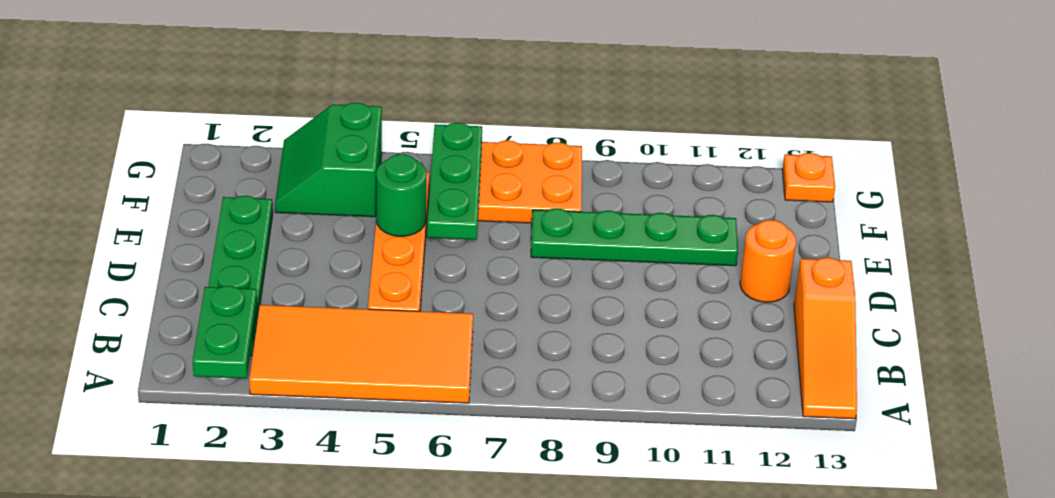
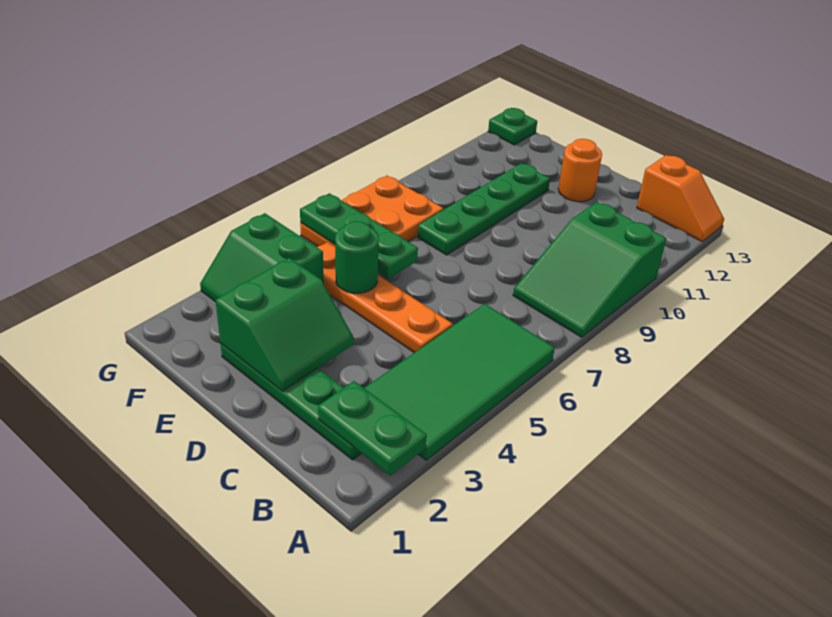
orange tile A3:B6 level 1 -> green tile A3:B6 level 1
none -> green slope A8:B10 level 1 top 10
orange slope A13:C13 level 1 top C -> orange slope A13:B13 level 1 top B
none -> green slope D2:E3 level 2 top E
orange plate G13 level 1 -> green plate G13 level 1

